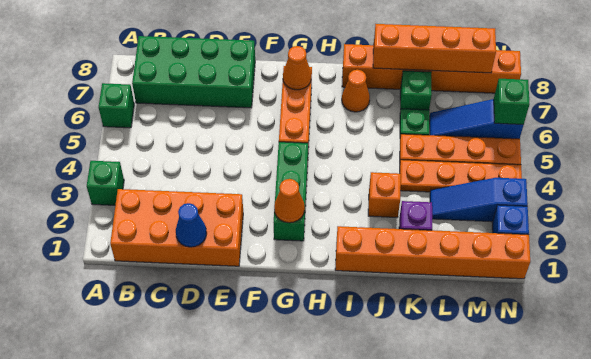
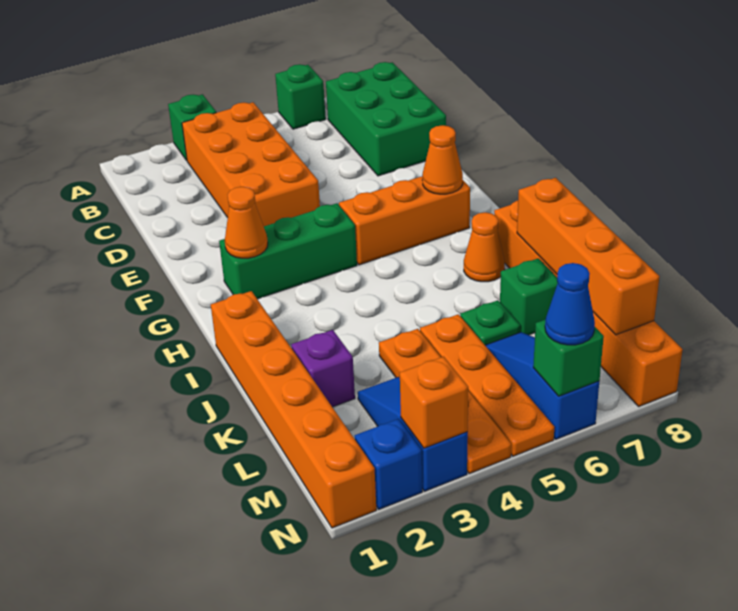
orange brick B1:E2 level 1 -> orange brick B3:E4 level 1
green brick B7:E8 level 1 -> green brick B7:D8 level 1
blue cone D1 level 2 -> blue cone N6 level 3
orange brick J3 level 1 -> orange brick N3 level 2

